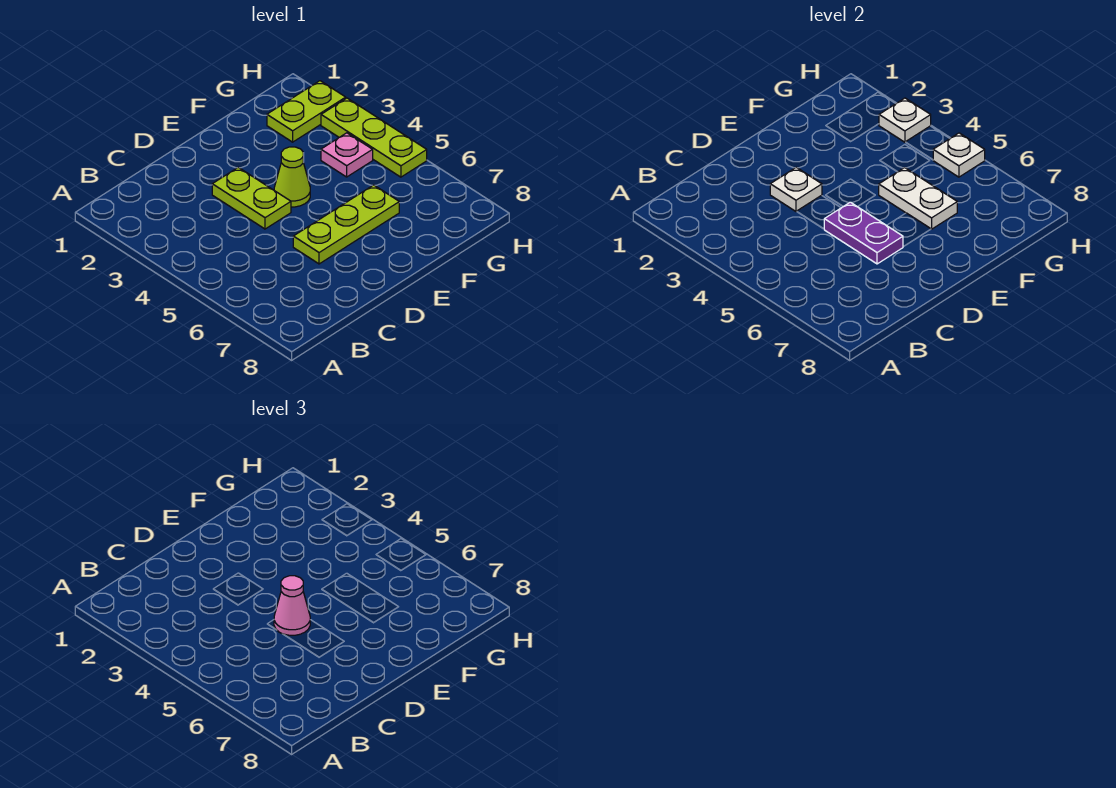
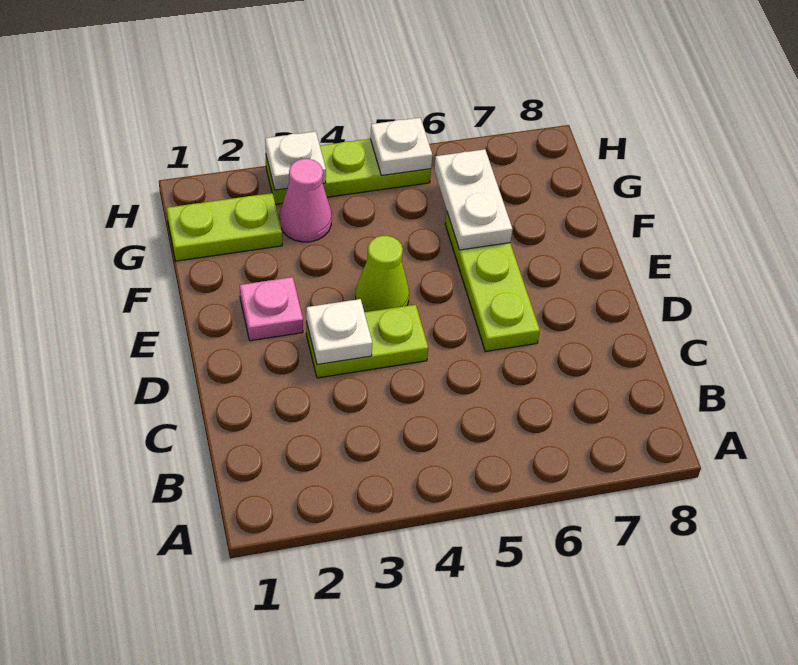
purple plate D5:D6 level 2 -> none
pink cone D5 level 3 -> pink cone G3 level 1
white plate F5:F6 level 2 -> white plate F6:G6 level 2
lime plate G2:H2 level 1 -> lime plate G1:G2 level 1
pink plate G4 level 1 -> pink plate E2 level 1

